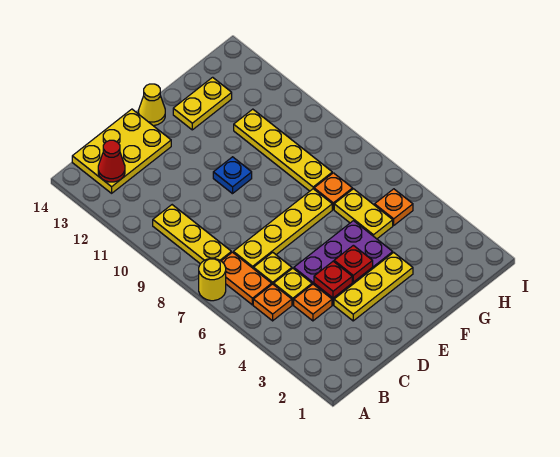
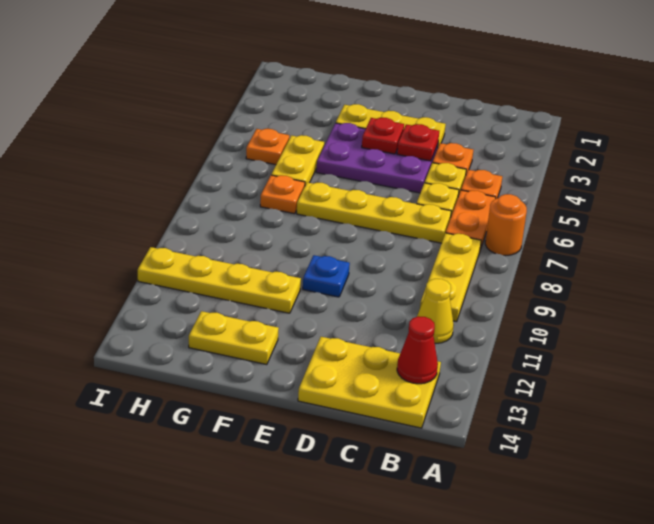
yellow round brick A7 level 1 -> orange round brick A7 level 1
yellow cone E14 level 1 -> yellow cone B11 level 1
yellow plate G8:G11 level 1 -> yellow plate F11:I11 level 1

